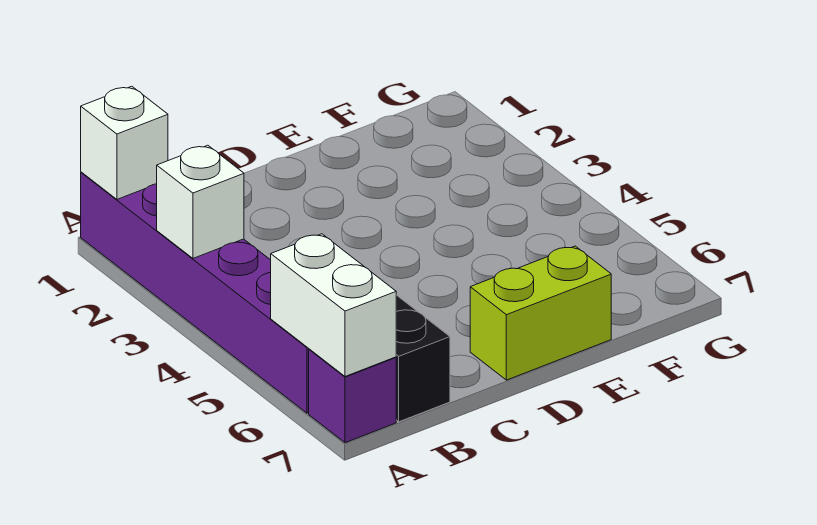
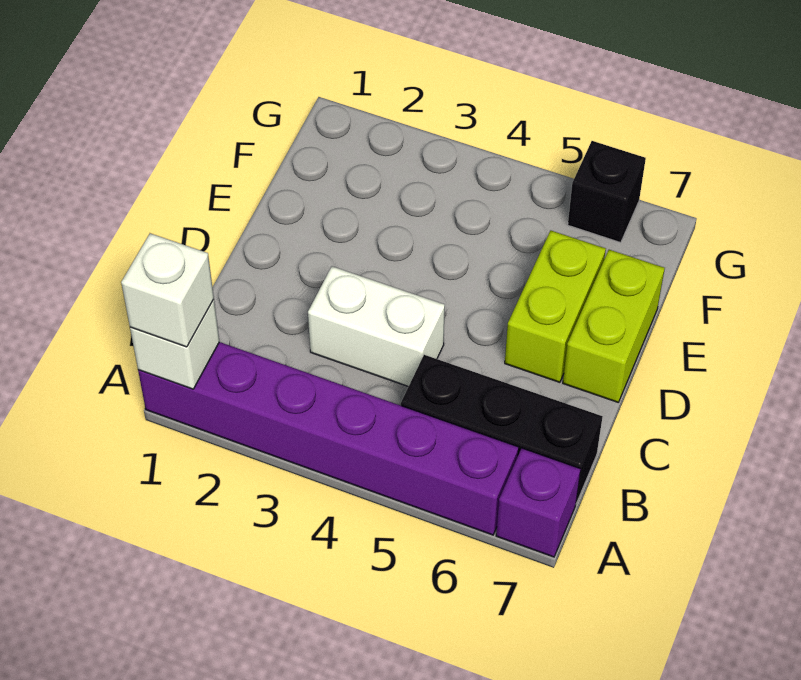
white brick A3 level 2 -> white brick A1 level 3
white brick A6:A7 level 2 -> white brick C3:C4 level 1
none -> lime brick D6:E6 level 1
none -> black brick G6 level 1

